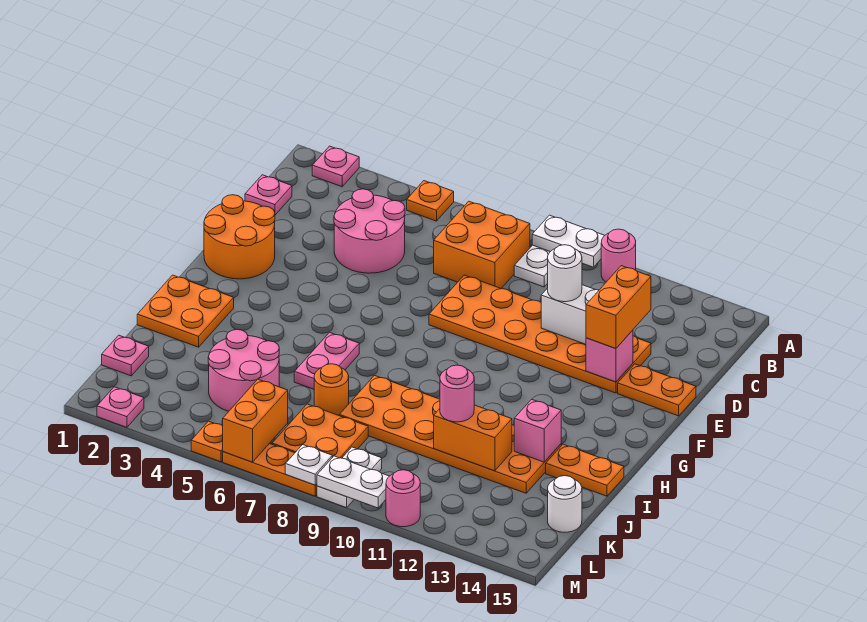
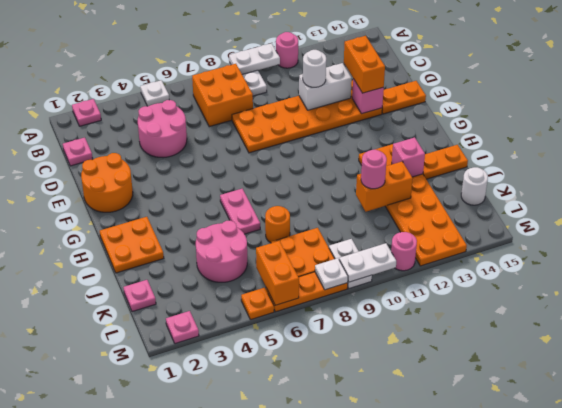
orange plate A5 level 1 -> white plate A5 level 1
orange plate I8:J13 level 1 -> orange plate H12:M13 level 1

